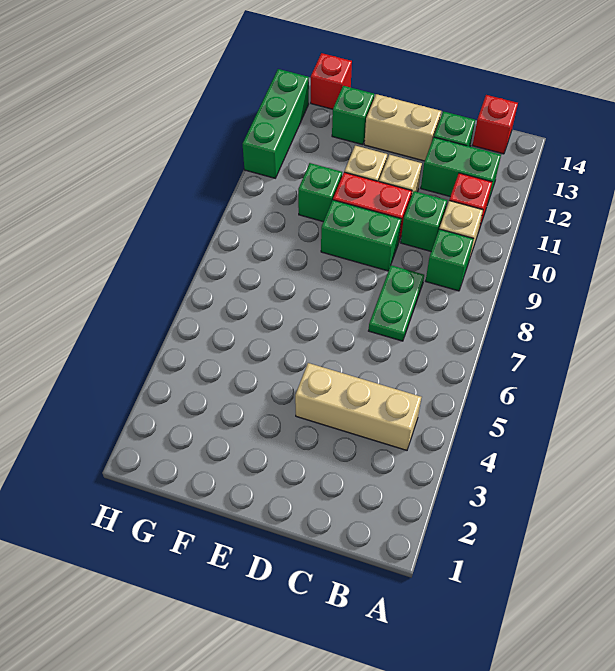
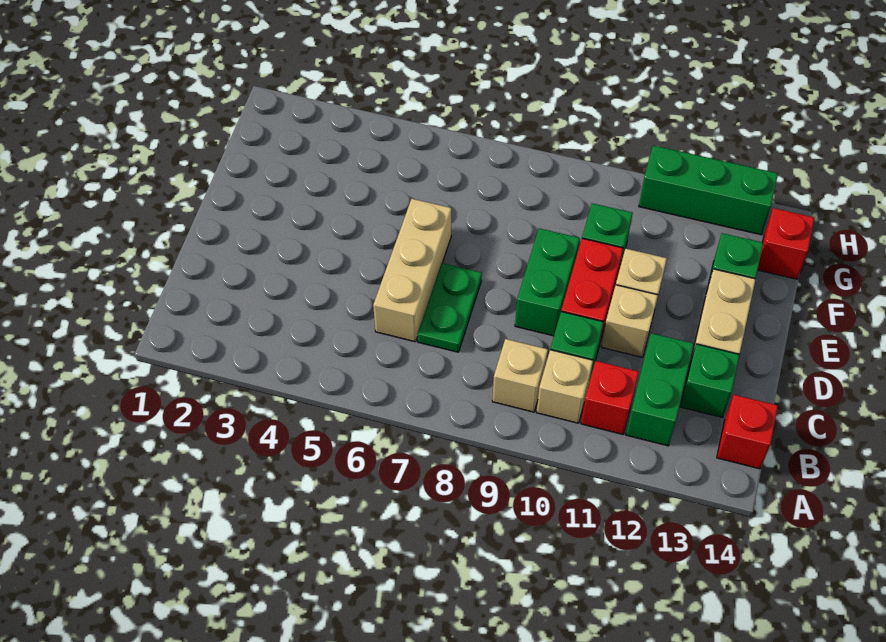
tan brick B4:D4 level 1 -> tan brick C6:E6 level 1
green brick B9 level 1 -> tan brick B9 level 1
green plate C7:C8 level 1 -> green plate C7:D7 level 1

